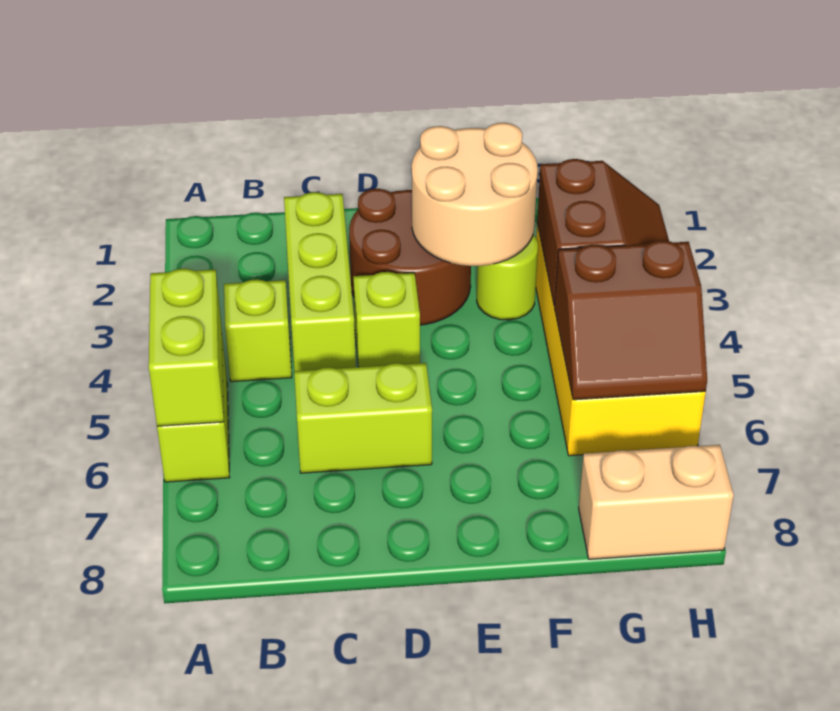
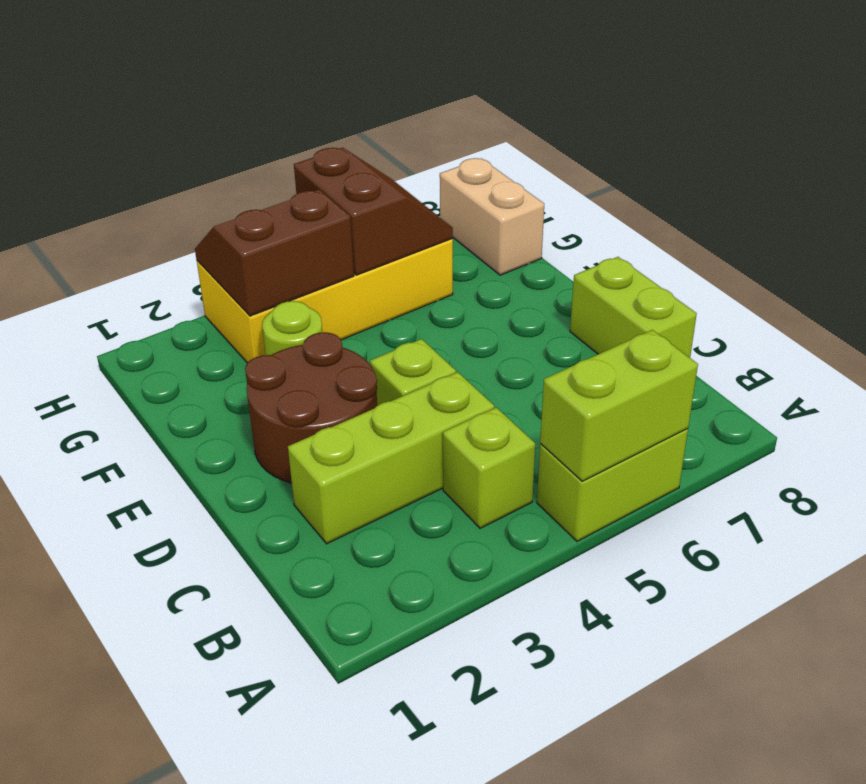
lime brick C6:D6 level 1 -> lime brick C8:D8 level 1
tan round brick E2:F3 level 2 -> none

